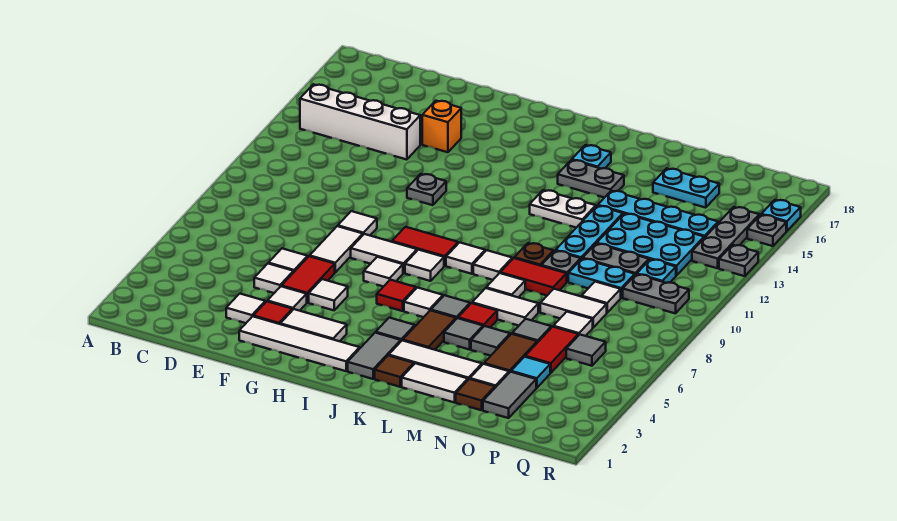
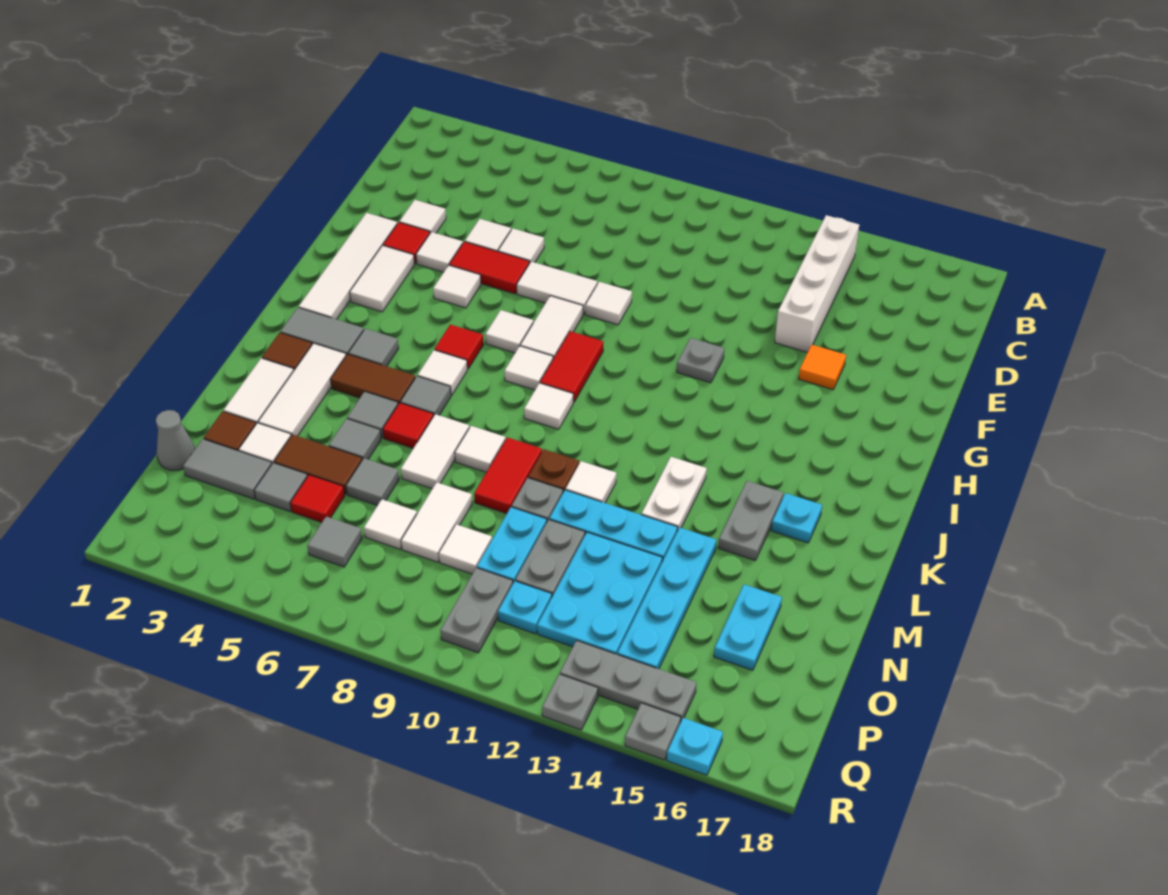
orange brick F15 level 1 -> orange tile F15 level 1
white tile K9 level 1 -> white tile L11 level 1
none -> grey cone O1 level 1
cyan tile O4 level 1 -> grey tile O4 level 1
red tile O5:O6 level 1 -> red tile O5 level 1

